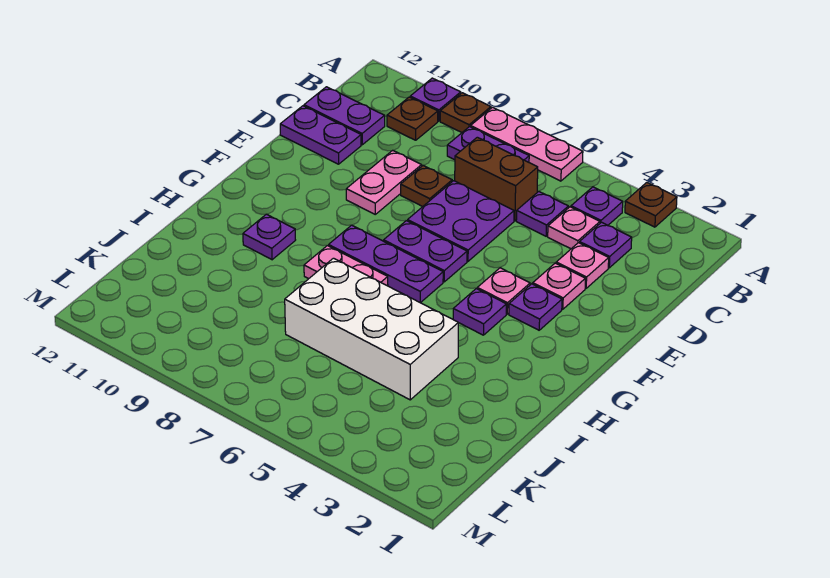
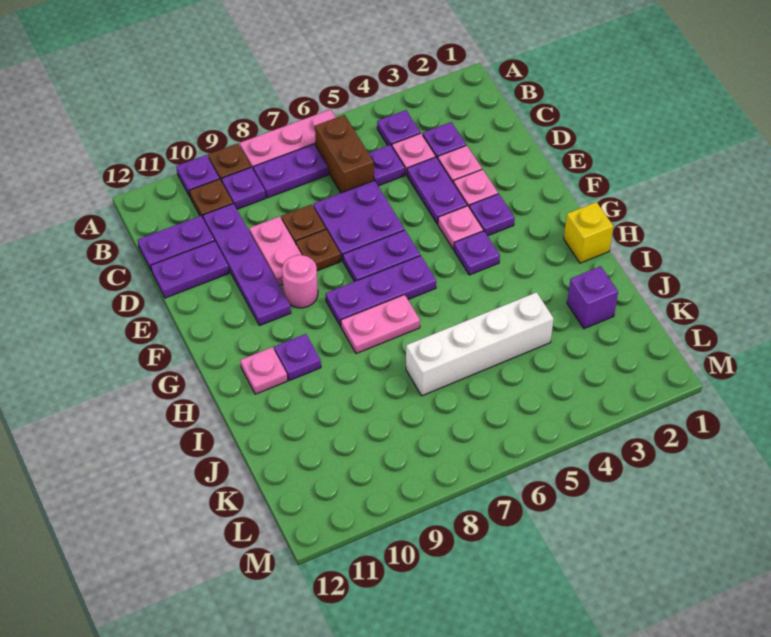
brown plate A3 level 1 -> brown plate E8 level 1
none -> purple plate B9 level 1
brown brick C6:C7 level 1 -> brown brick B6:C6 level 1
none -> purple plate C10:F10 level 1
none -> purple plate D4:E4 level 1
none -> pink round brick F9 level 1
none -> yellow brick H1 level 1
none -> pink plate H11 level 1
white brick I4:J7 level 1 -> white brick J4:J7 level 1
none -> purple brick J2 level 1

